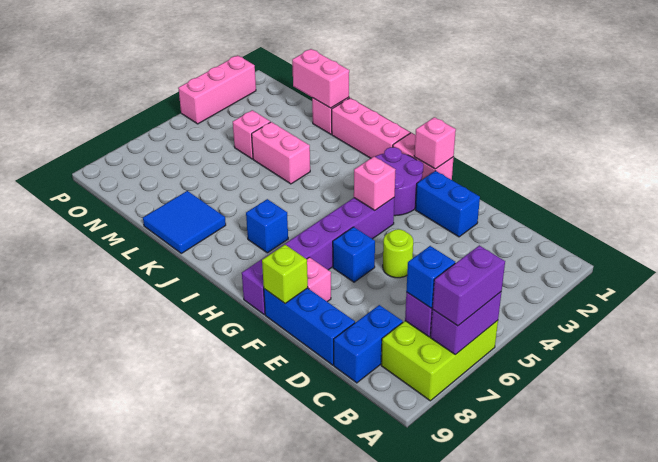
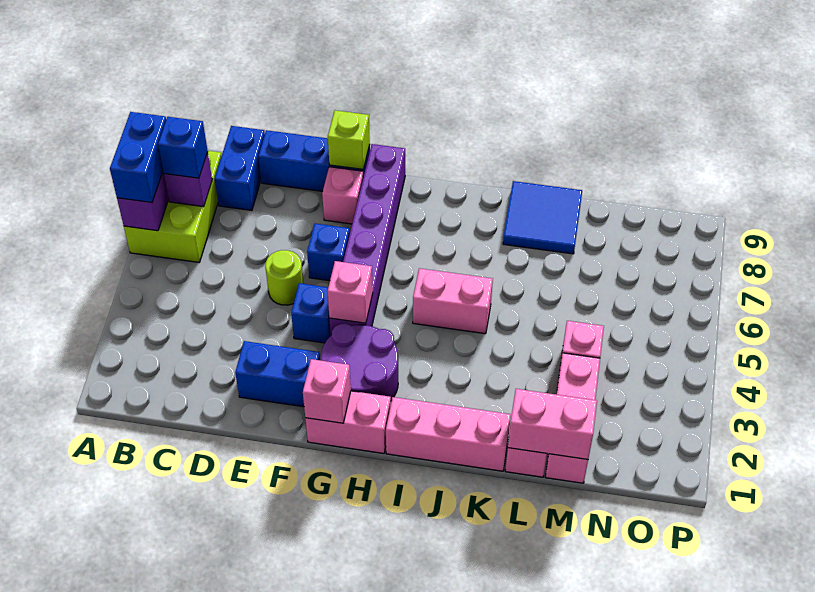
purple brick A6:A7 level 3 -> blue brick A6:A7 level 3
blue brick I7 level 1 -> blue brick F4 level 1
pink brick K4:L4 level 1 -> pink brick I5:J5 level 1
pink brick P2:P4 level 1 -> pink brick M1:M3 level 1

